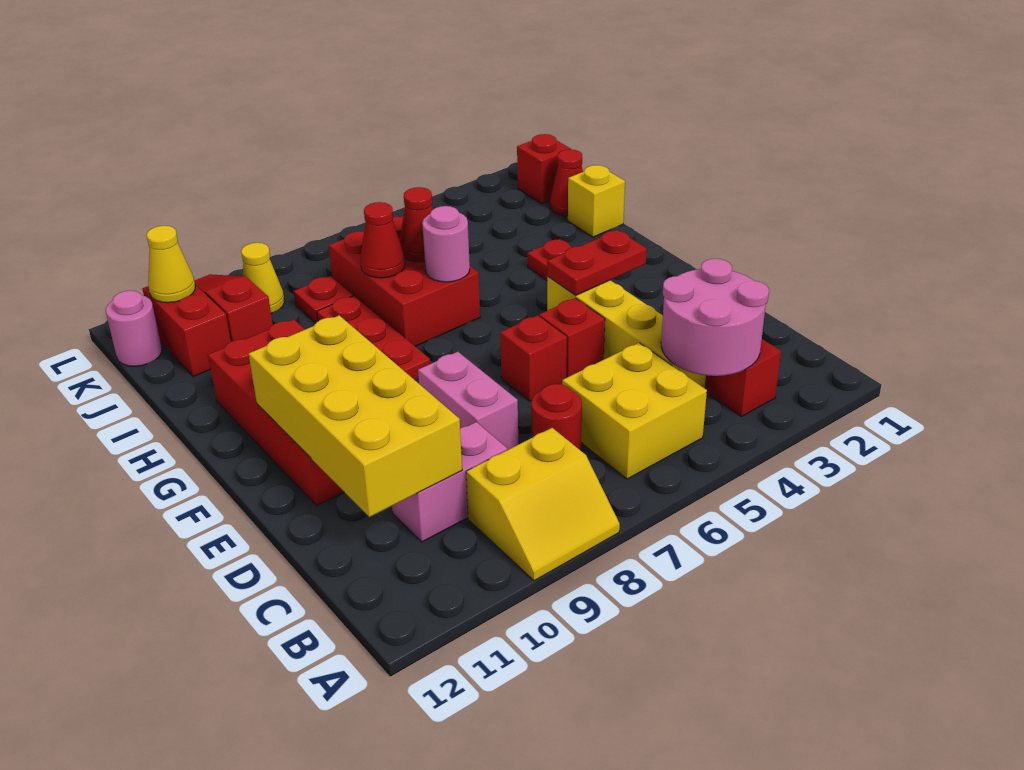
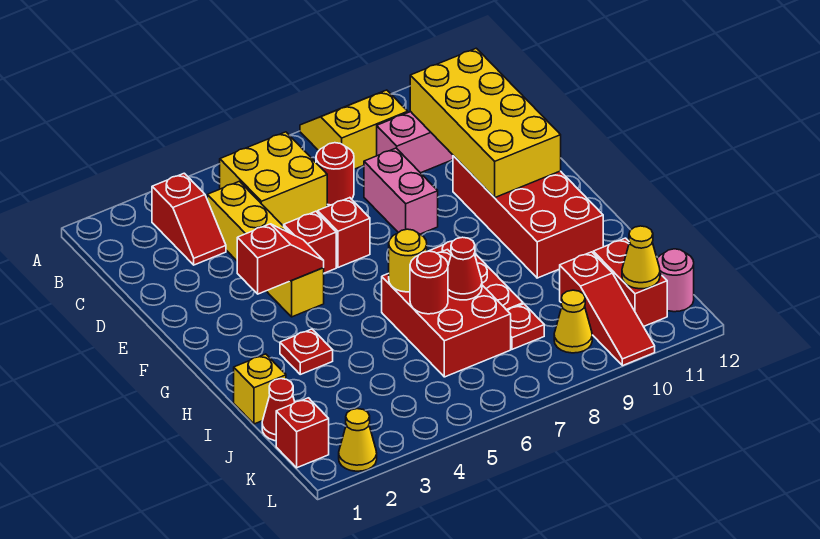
pink round brick B3:C4 level 2 -> none
red plate F3:F4 level 2 -> red slope F3:F4 level 2 top 3
pink round brick H6 level 2 -> yellow round brick H6 level 2
red cone I6 level 2 -> red round brick I6 level 2
none -> yellow cone L2 level 1

